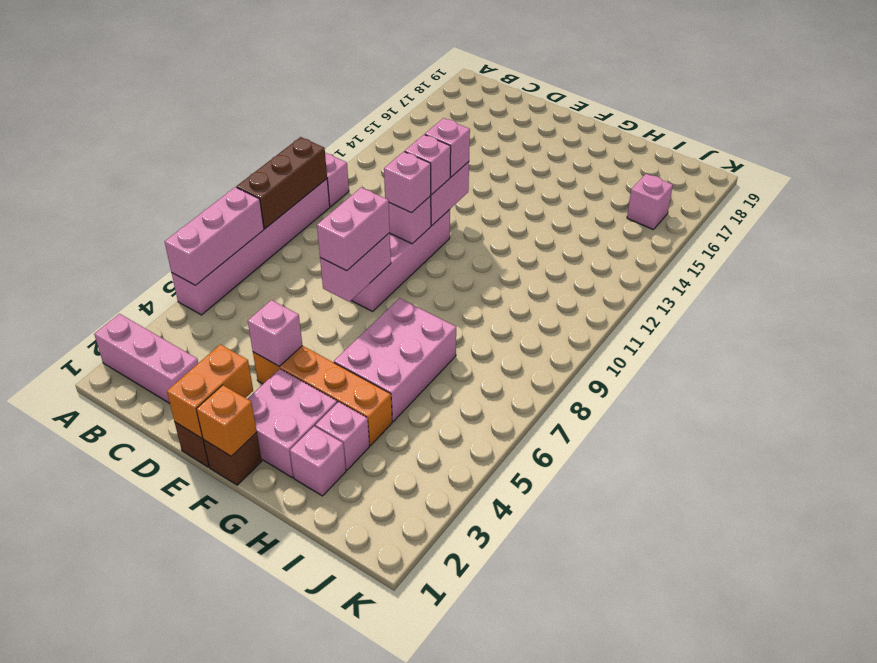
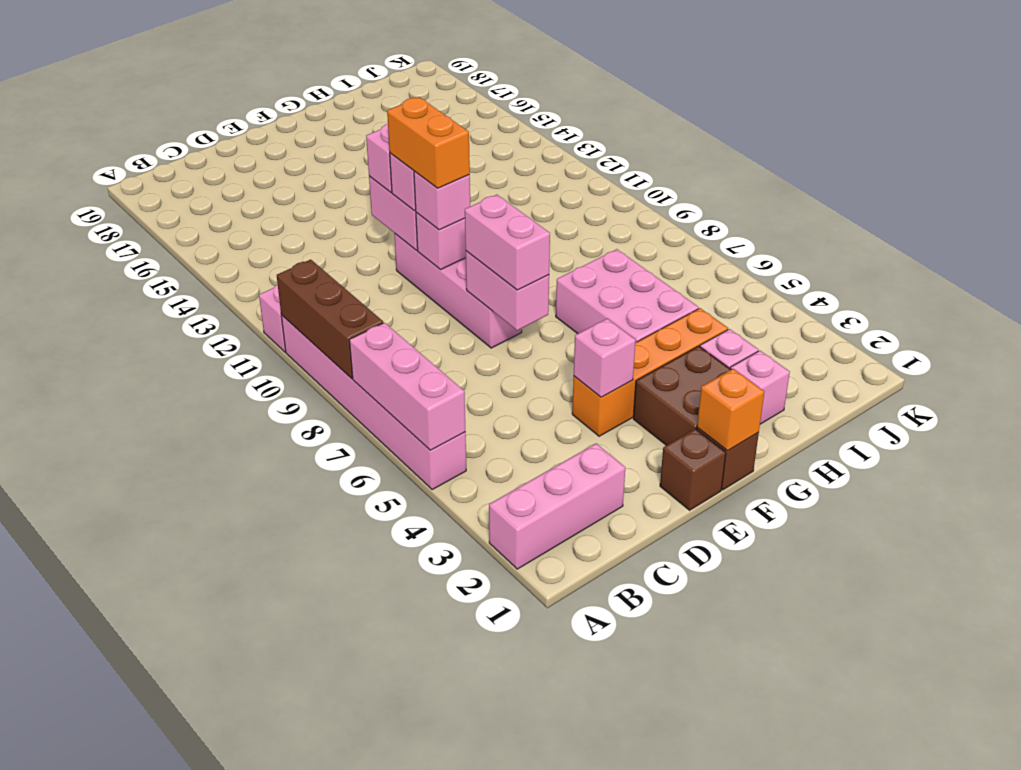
orange brick E1:E2 level 2 -> orange brick E10:E11 level 4
pink brick F2:G3 level 1 -> brown brick F2:G3 level 1
pink brick J16 level 1 -> none

